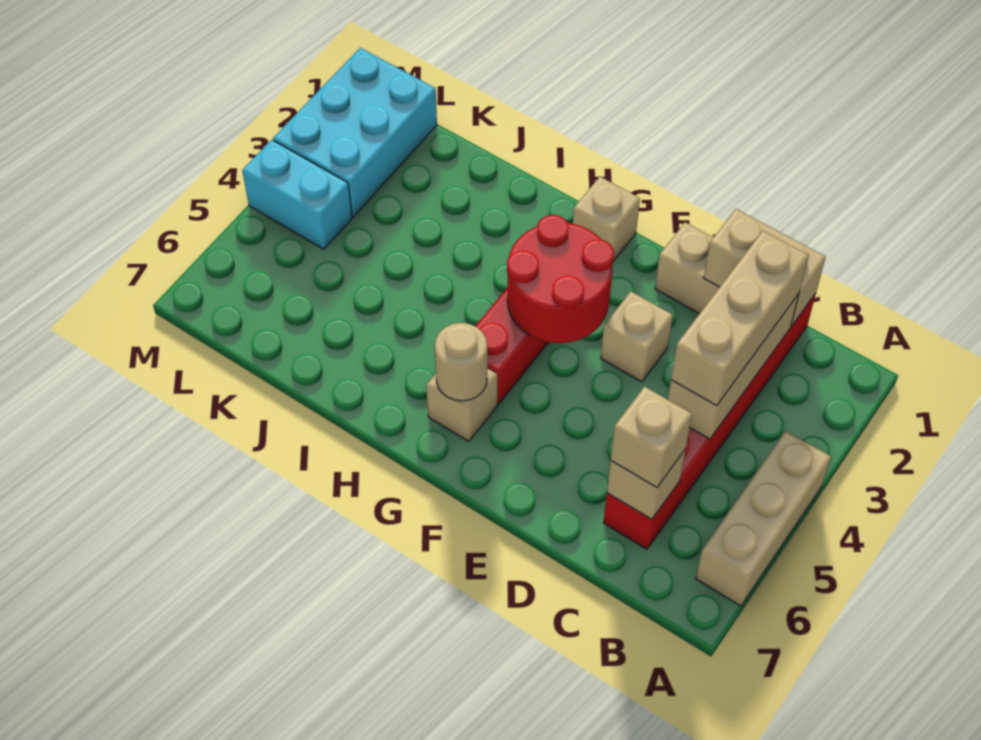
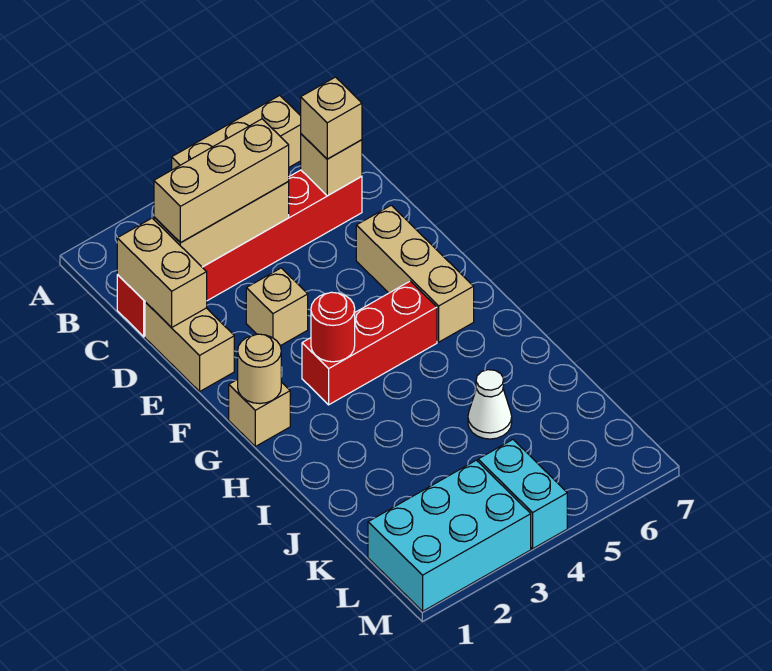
red round brick F3:G4 level 2 -> red round brick G3 level 2
tan brick G6 level 1 -> tan brick E6:G6 level 1
tan round brick G6 level 2 -> tan round brick G1 level 2
none -> white cone J5 level 1

